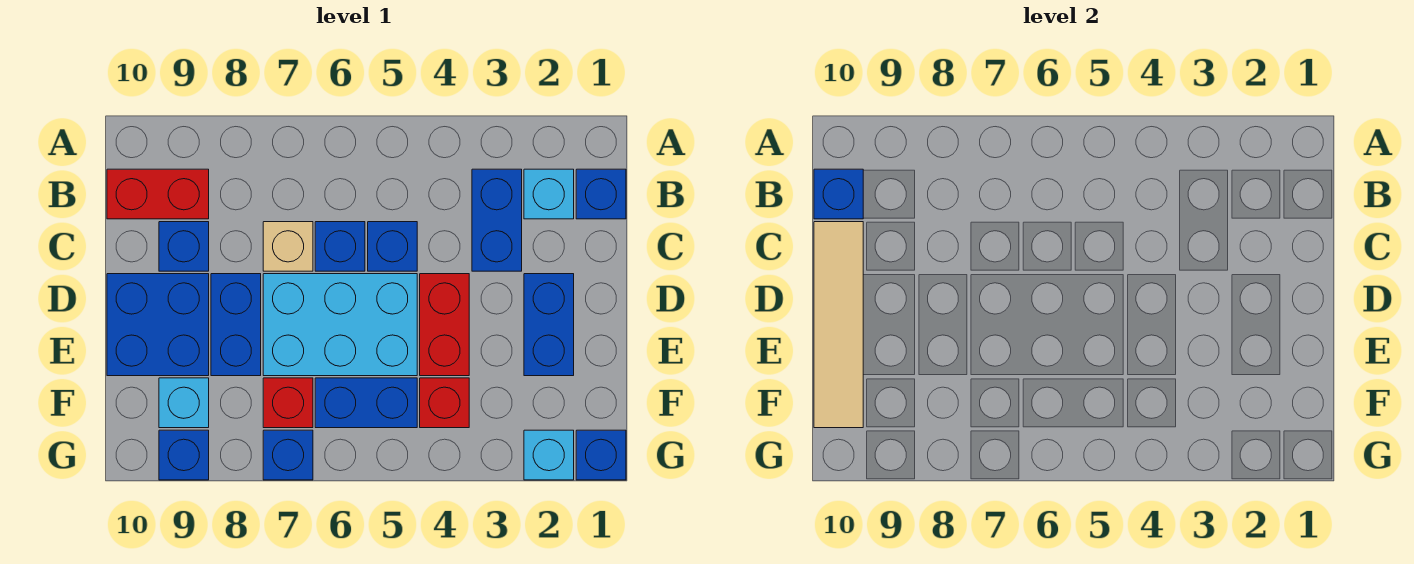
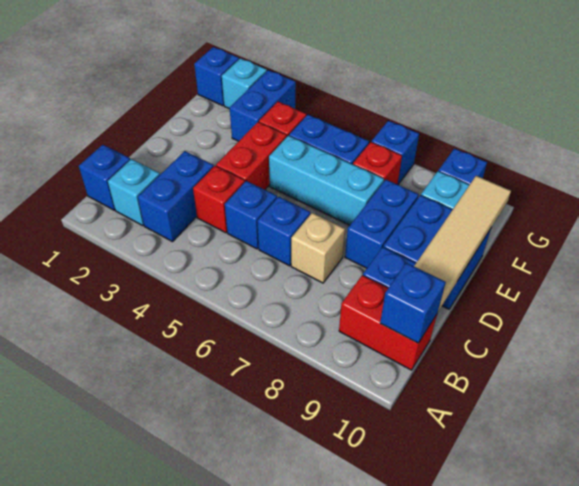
none -> red brick C4 level 1
blue brick D2:E2 level 1 -> blue brick F3:G3 level 1
cyan brick D5:E7 level 1 -> cyan brick E5:E7 level 1

